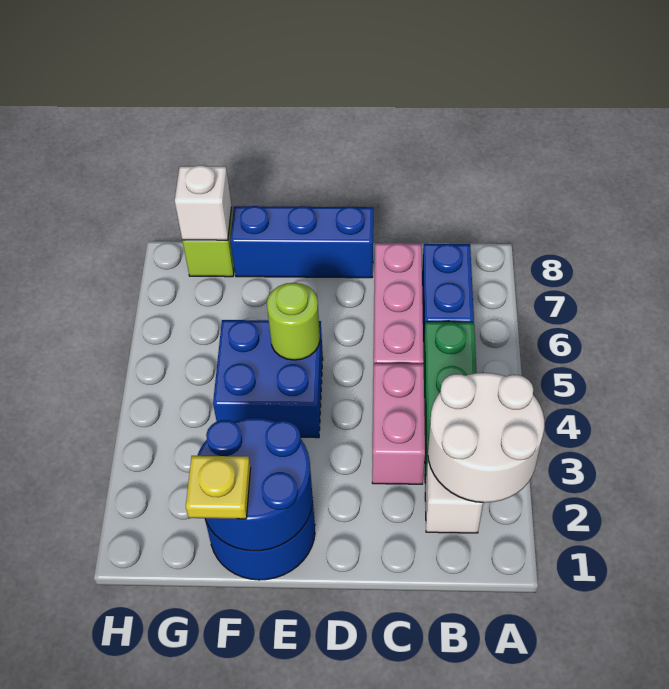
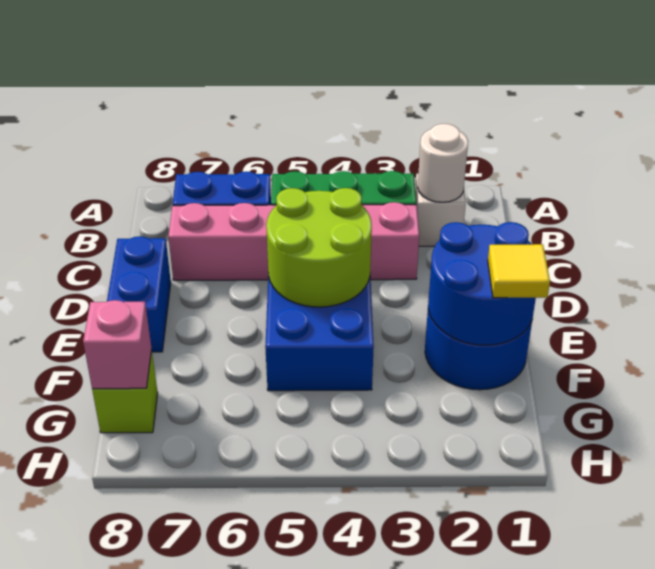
white round brick A2:B3 level 2 -> white round brick B2 level 2
blue brick D8:F8 level 1 -> blue brick D8:E8 level 1
lime round brick E5 level 2 -> lime round brick D4:E5 level 2
yellow plate F1 level 3 -> yellow tile F1 level 3
white brick G8 level 2 -> pink brick G8 level 2

